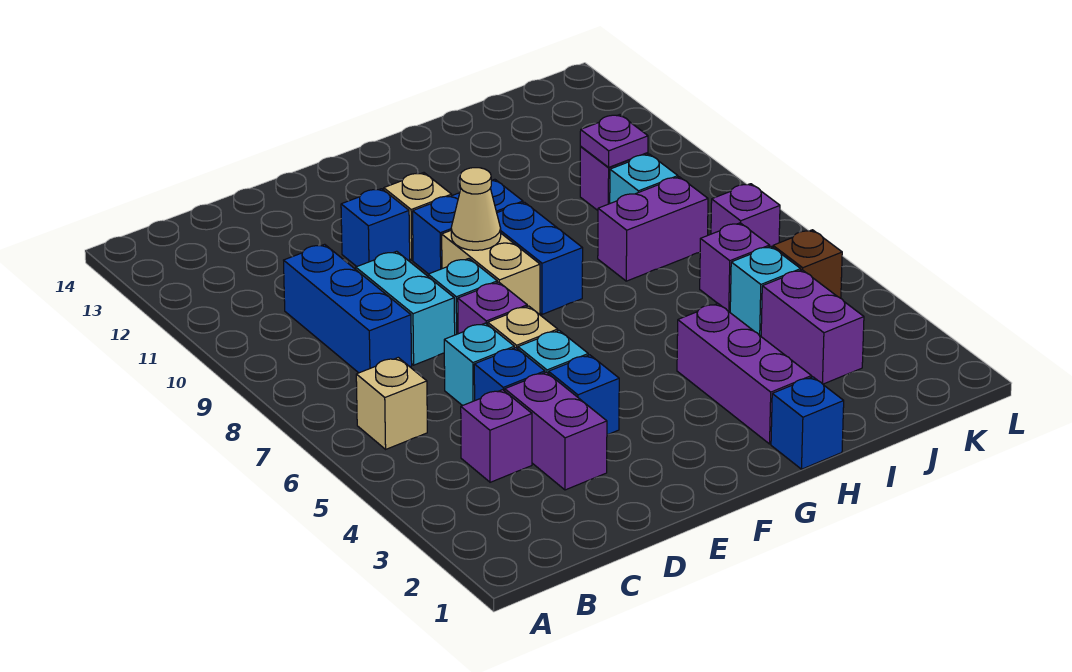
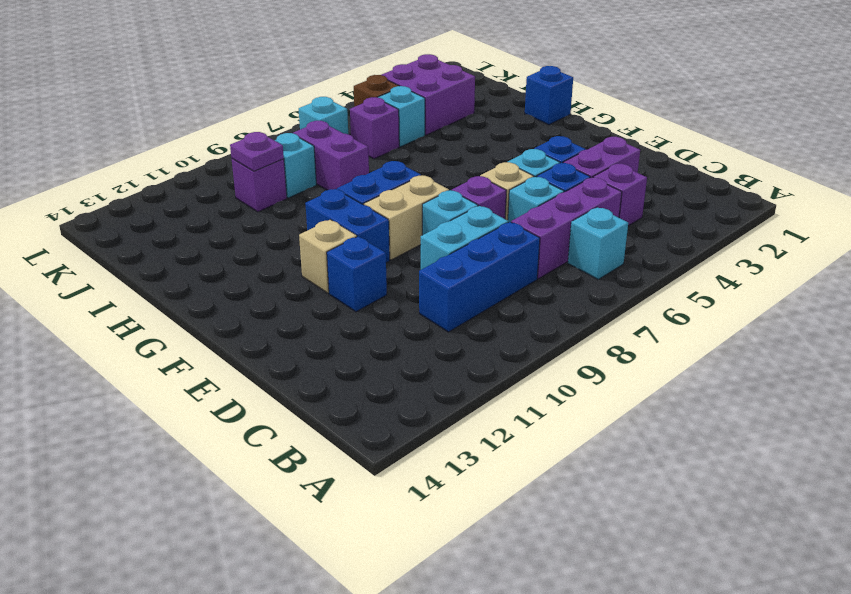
tan brick B6 level 1 -> cyan brick B6 level 1
tan cone F9 level 2 -> none
purple brick H2:H4 level 1 -> purple brick C5:C7 level 1
purple brick J3:J4 level 1 -> purple brick J3:K4 level 1
purple brick K7 level 1 -> cyan brick K7 level 1

